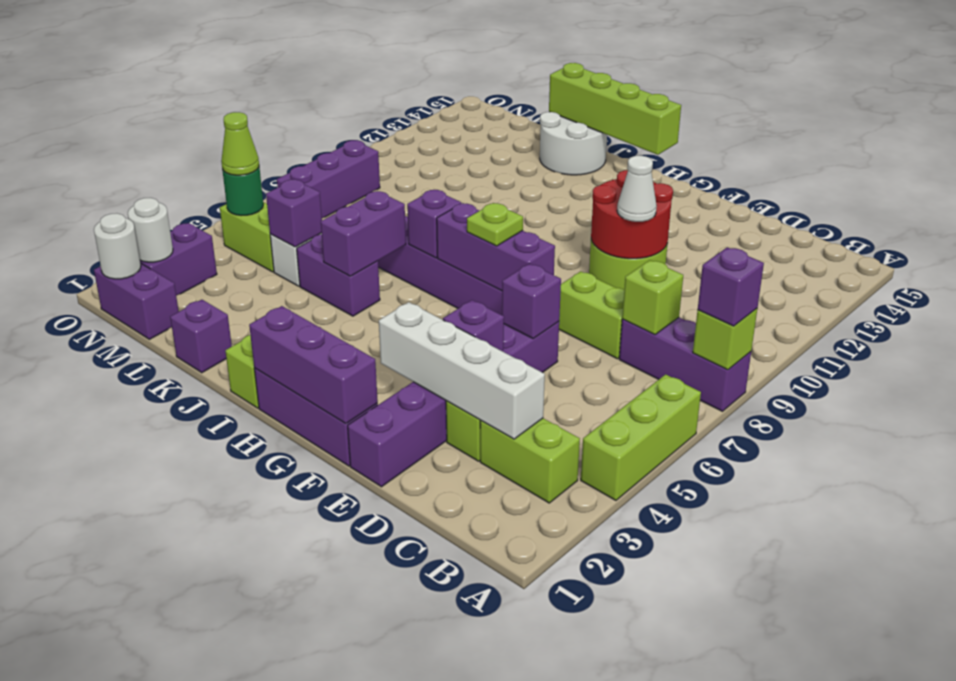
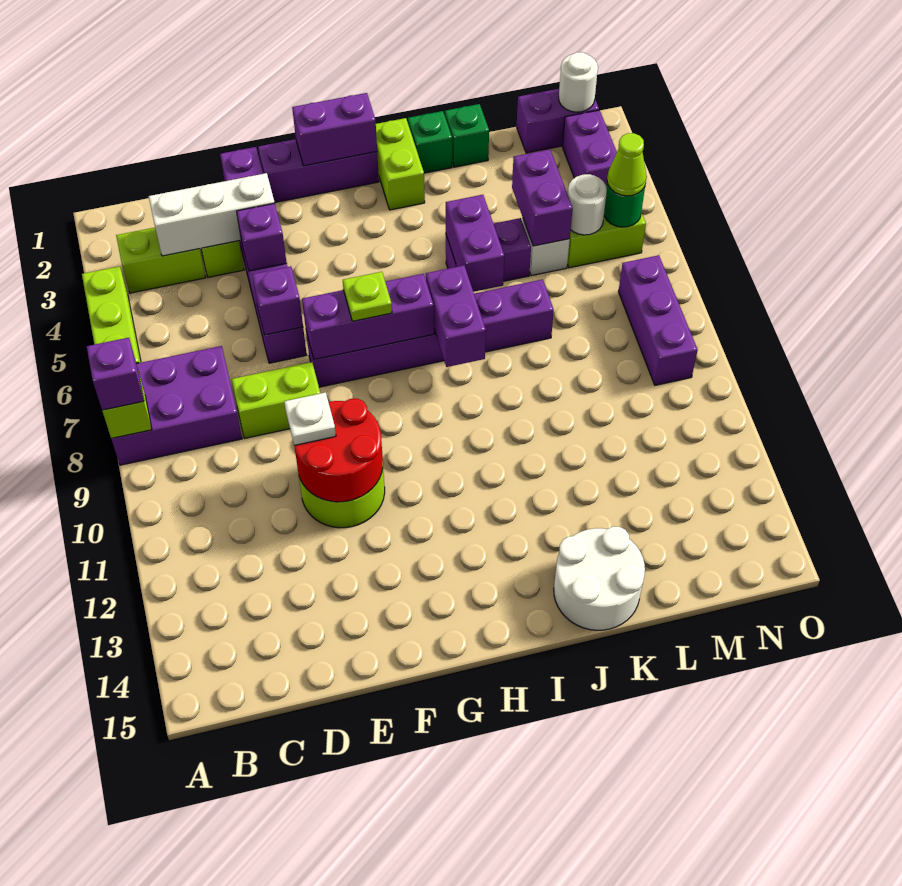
purple brick A8:C8 level 1 -> purple brick A7:C8 level 1
white brick C3:F3 level 2 -> white brick C3:E3 level 2
lime brick C8 level 2 -> none
white cone E10 level 3 -> white plate E10 level 3
purple brick F1:H1 level 2 -> purple brick G1:H1 level 2
lime brick H15:K15 level 2 -> none
purple brick I7 level 2 -> purple brick I7:I8 level 2
none -> green brick J1 level 1
purple brick K1 level 1 -> green brick K1 level 1
purple brick L5 level 2 -> purple brick L4:L5 level 2
white round brick N2 level 2 -> white round brick M5 level 2

